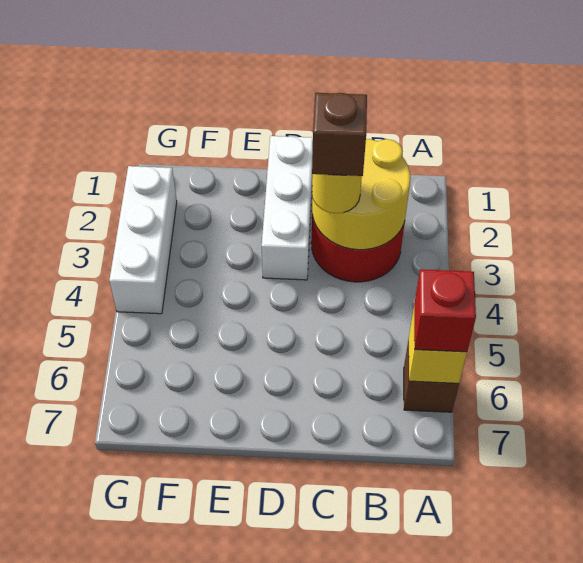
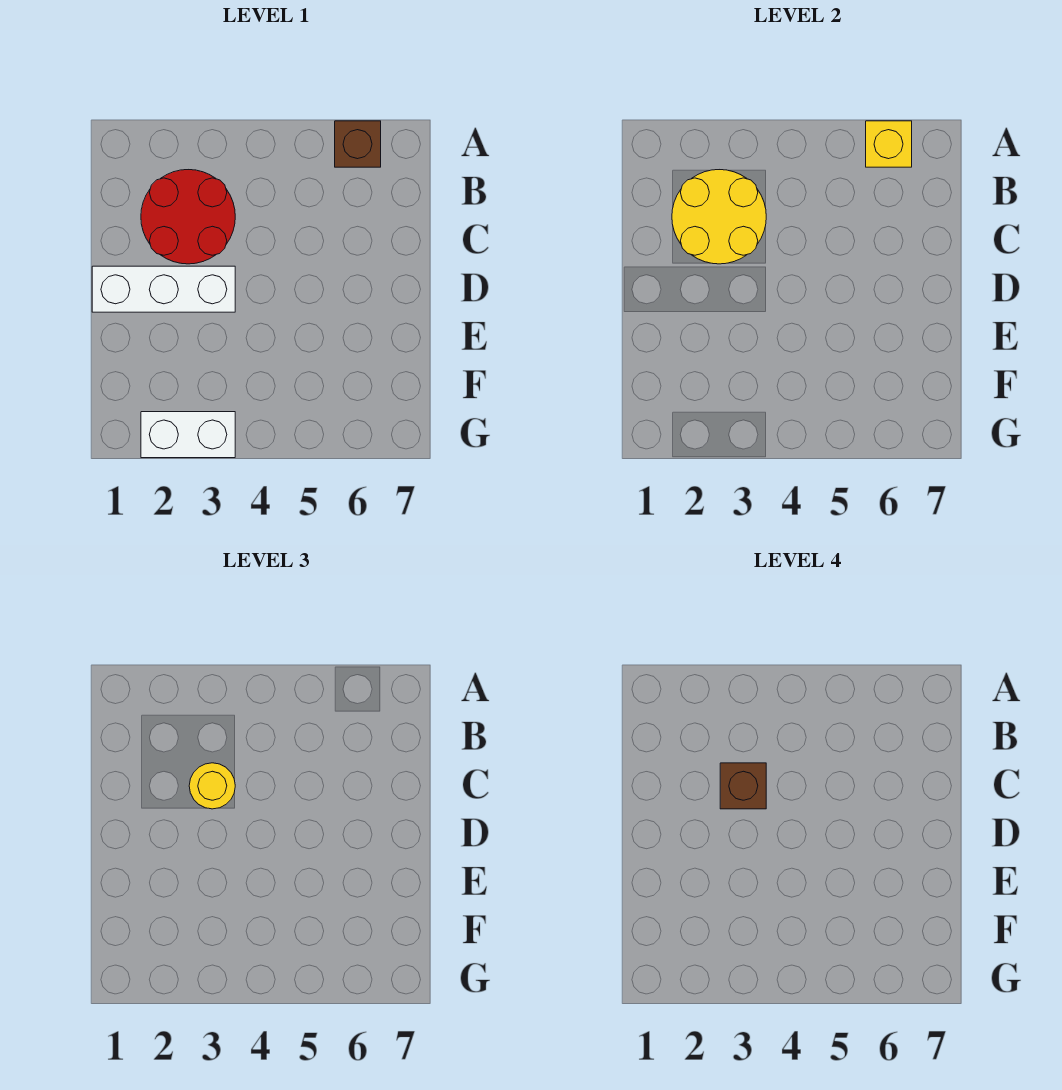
red brick A6 level 3 -> none
white brick G2:G4 level 1 -> white brick G2:G3 level 1

